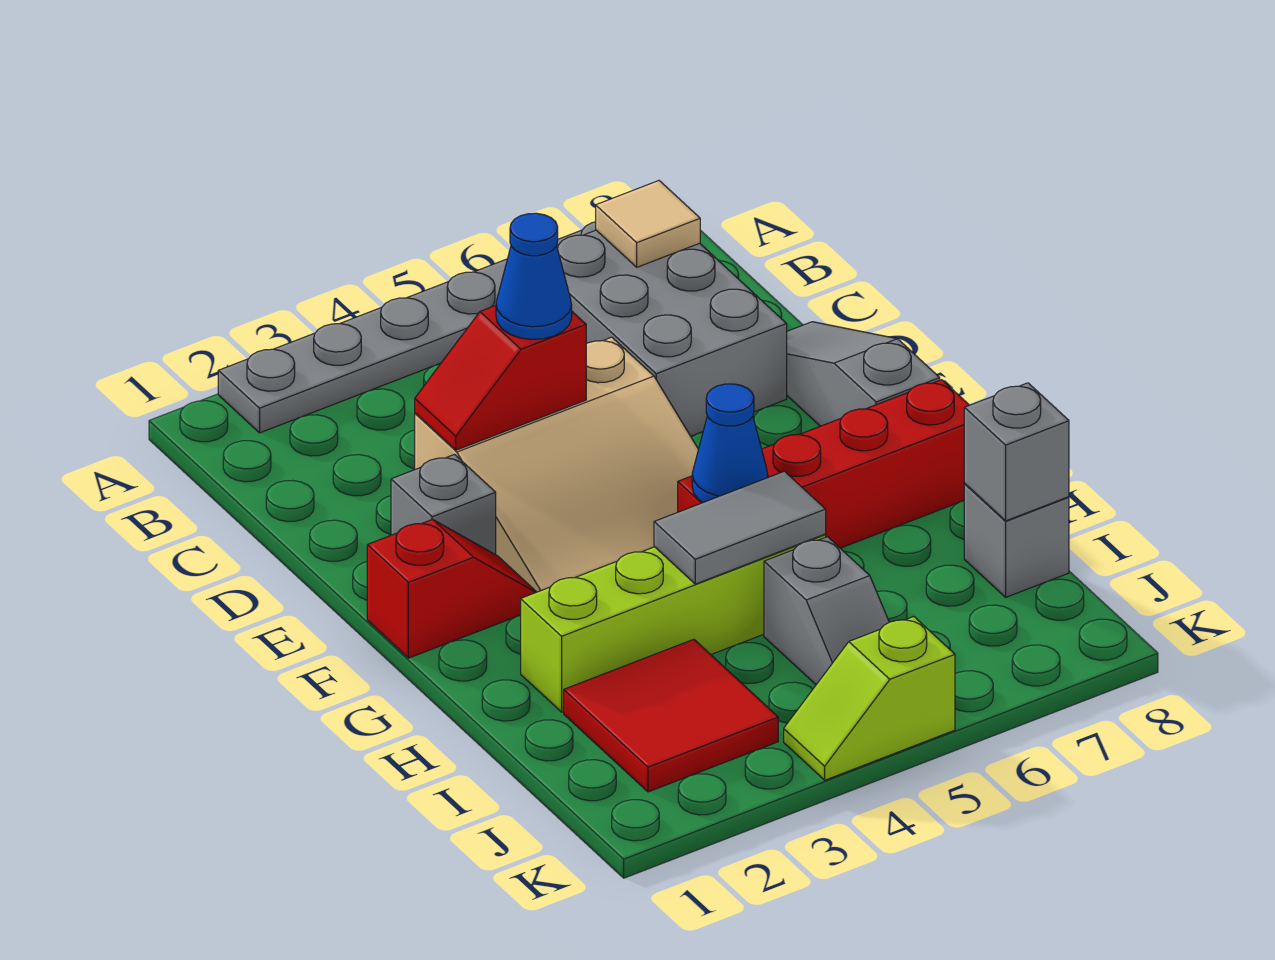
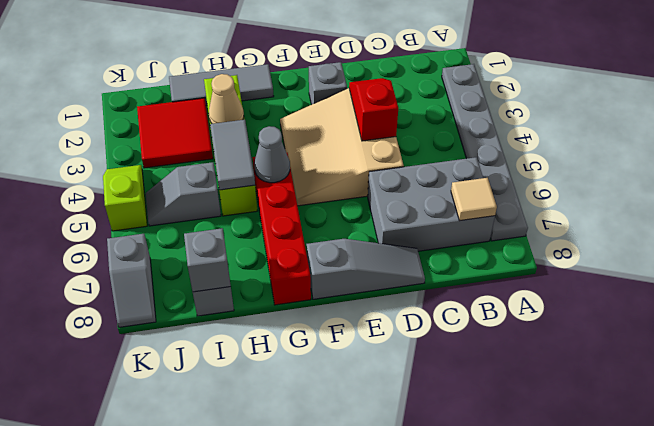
blue cone D4 level 3 -> none
red slope F1:F2 level 1 top 1 -> none
none -> grey tile G1:I1 level 1
blue cone G5 level 2 -> grey cone G5 level 2
none -> tan cone H3 level 2
none -> grey slope K7:K8 level 1 top 7

